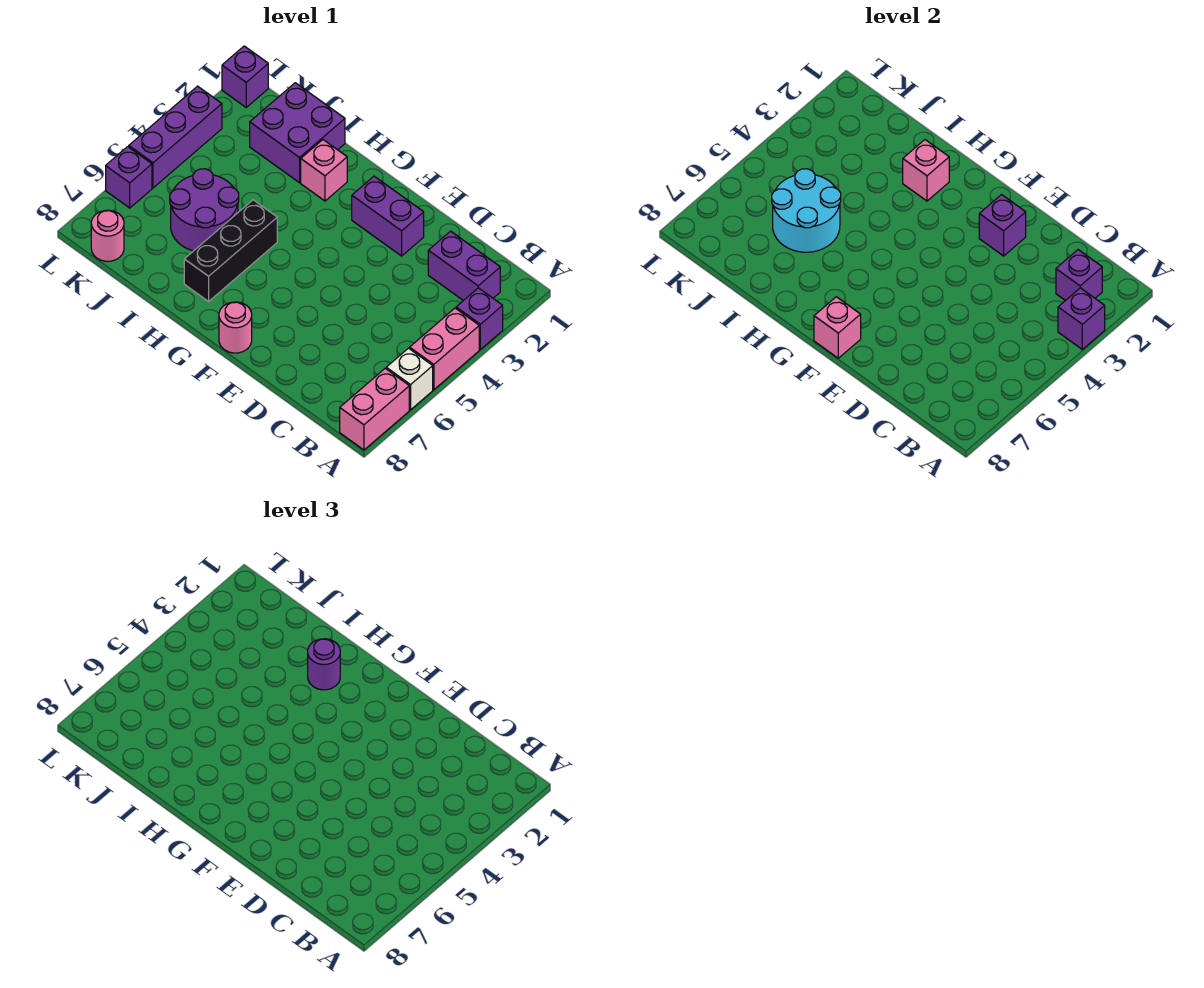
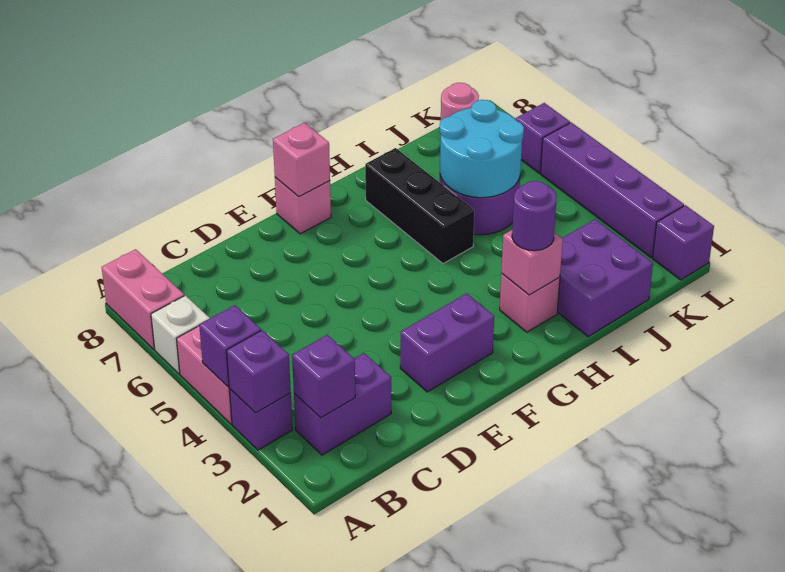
purple brick E2 level 2 -> purple brick A4 level 2
pink round brick F8 level 1 -> pink brick F8 level 1
purple brick L3:L5 level 1 -> purple brick L2:L5 level 1

